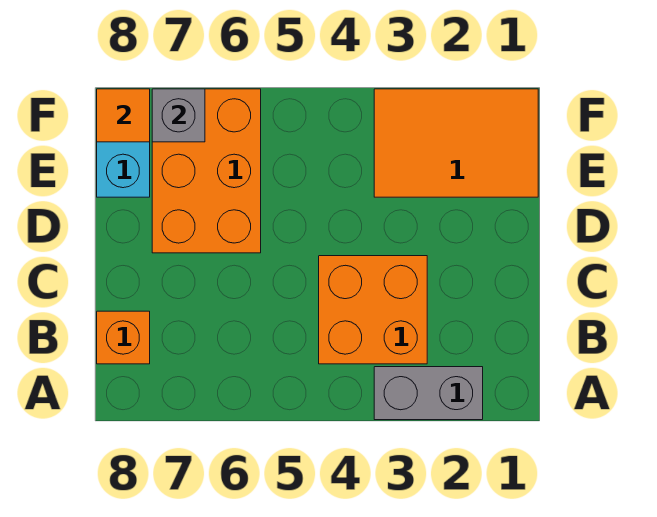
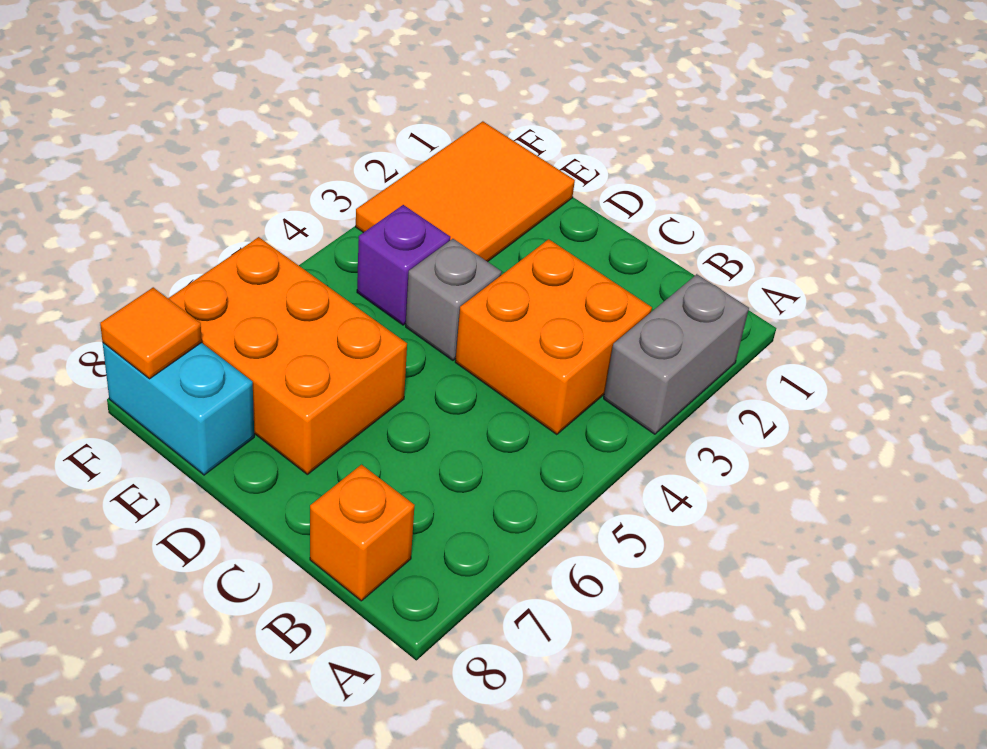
none -> purple brick E4 level 1
grey brick F7 level 2 -> grey brick D4 level 1

